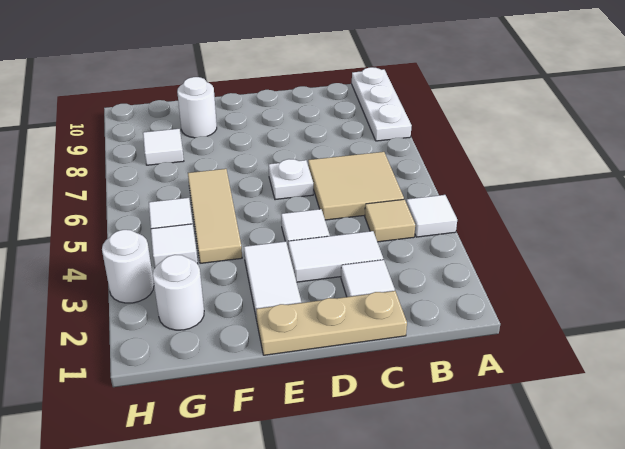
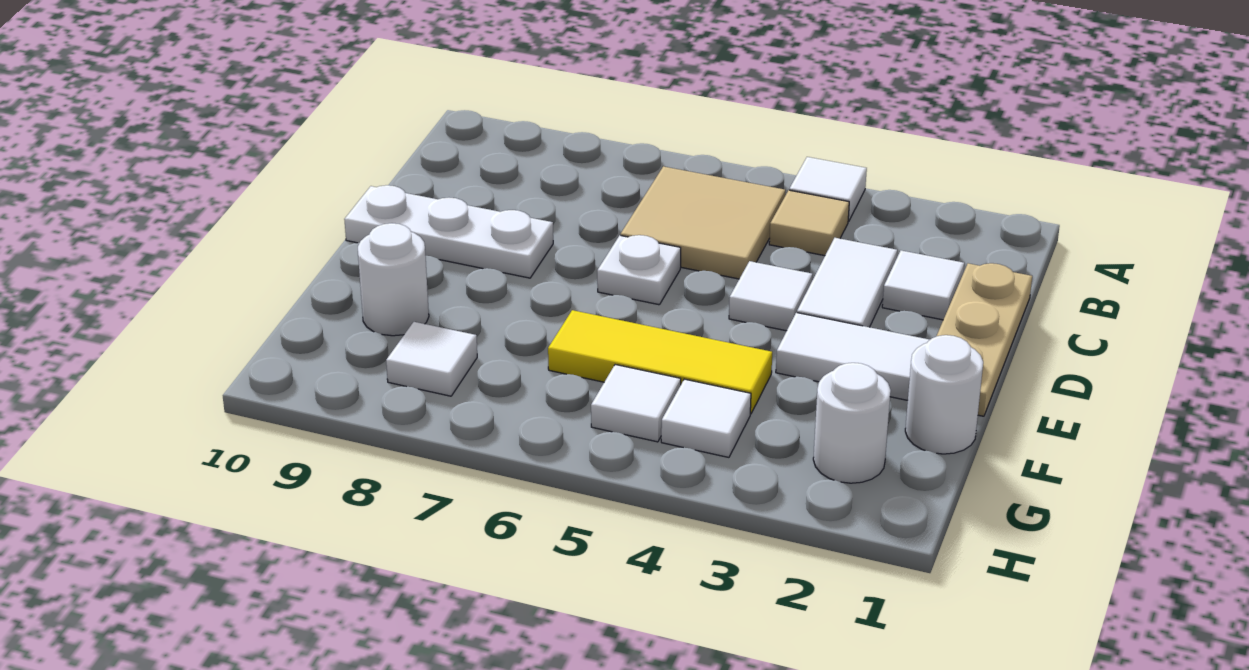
white plate A8:A10 level 1 -> white plate D8:D10 level 1
tan tile F4:F6 level 1 -> yellow tile F4:F6 level 1
white round brick H3 level 1 -> white round brick F1 level 1

